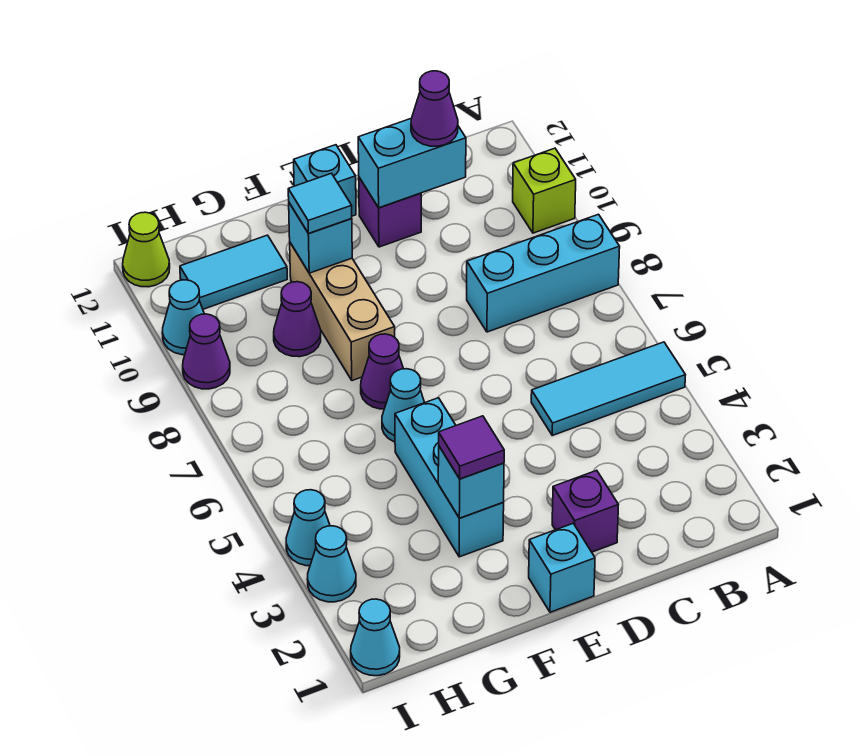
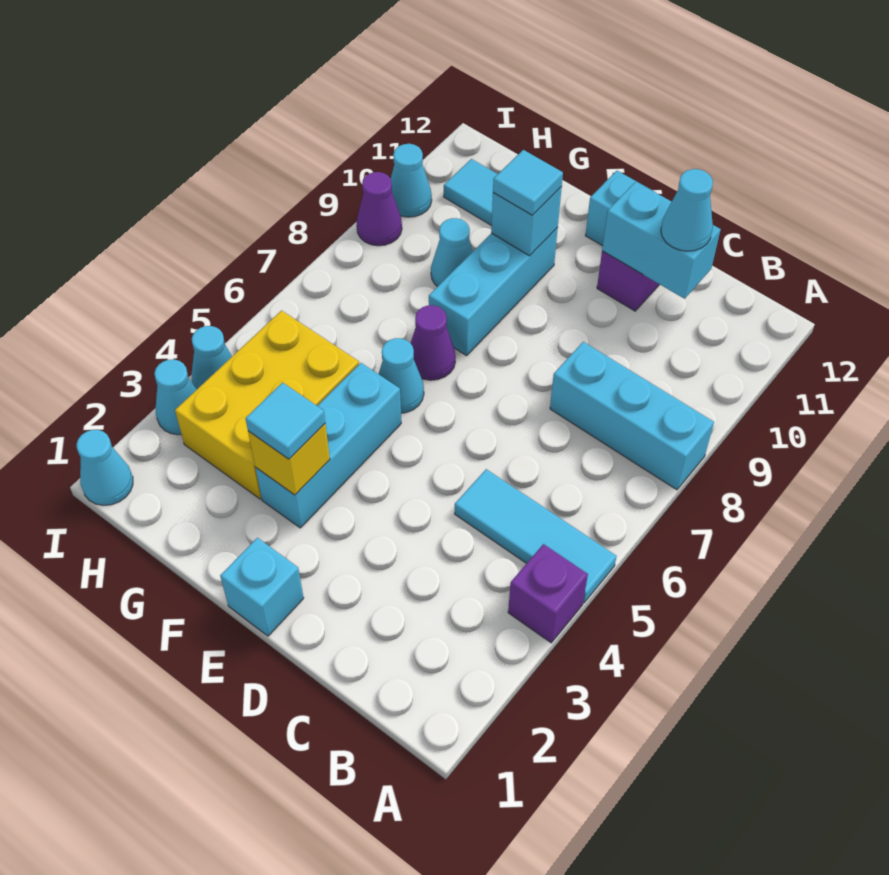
lime brick A10 level 1 -> none
purple cone C11 level 3 -> cyan cone C11 level 3
purple brick D2 level 1 -> purple brick A4 level 1
cyan brick F3 level 2 -> yellow brick F3 level 2
purple tile F3 level 3 -> cyan tile F3 level 3
tan brick F8:F10 level 1 -> cyan brick F8:F10 level 1
none -> yellow brick G3:H5 level 1
purple cone G9 level 1 -> cyan cone G9 level 1
lime cone I12 level 1 -> none

